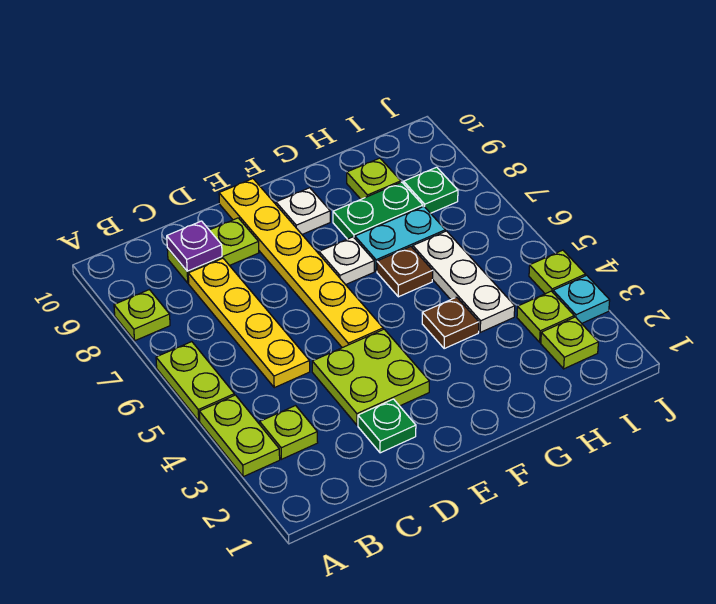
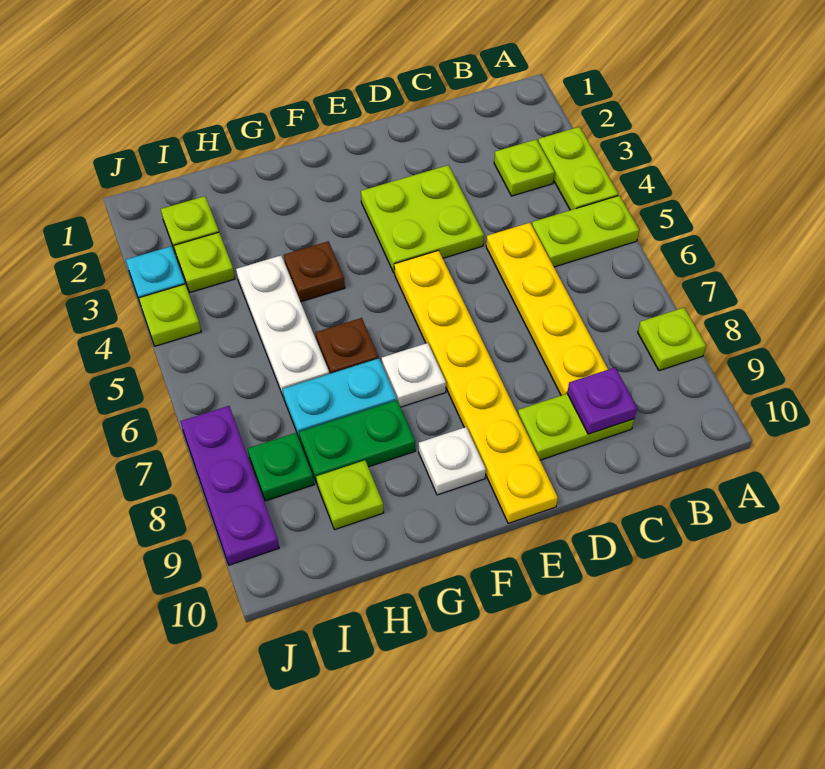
lime plate A5:A6 level 1 -> lime plate A5:B5 level 1
green plate D2 level 1 -> none
none -> purple plate J7:J9 level 1

